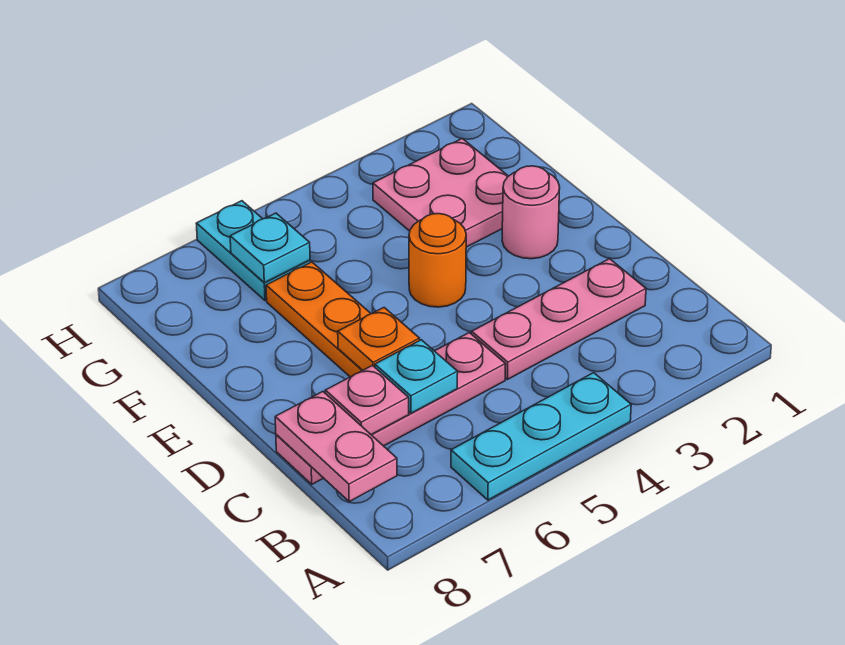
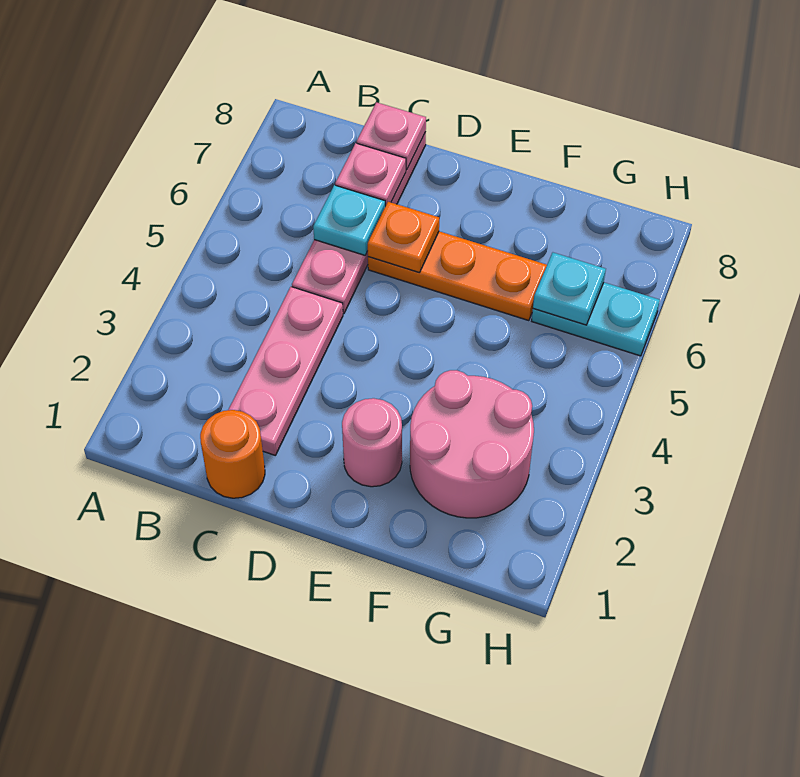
cyan plate A4:A6 level 1 -> none
pink plate B8:C8 level 2 -> pink plate C8 level 2
orange round brick E4 level 1 -> orange round brick C1 level 1
pink plate F2:G3 level 1 -> pink round brick F2:G3 level 1

